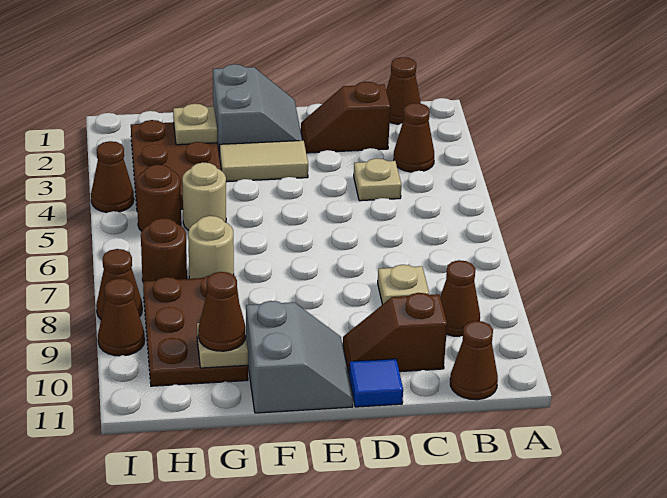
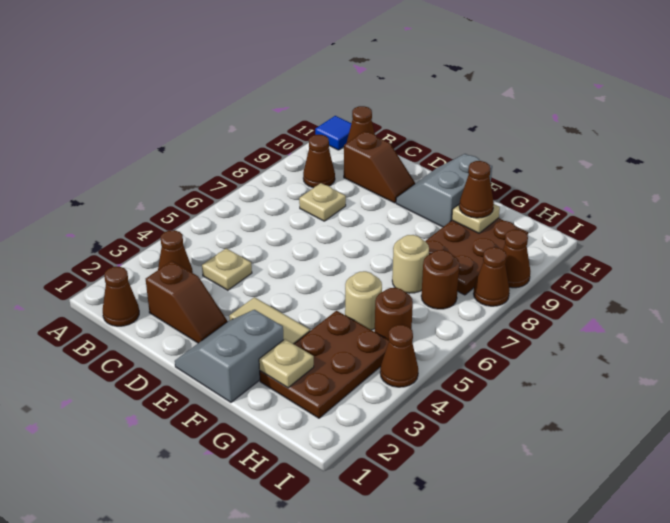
blue tile D11 level 1 -> blue tile A11 level 1

